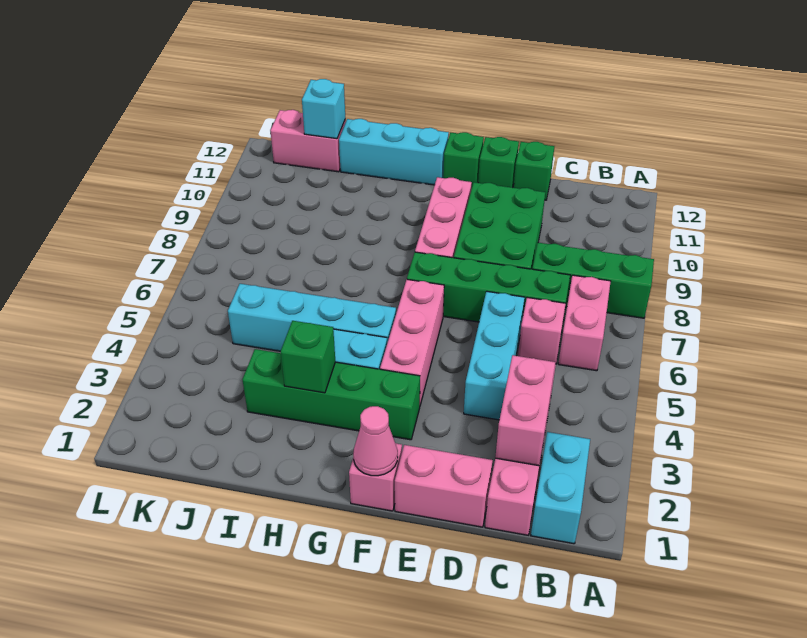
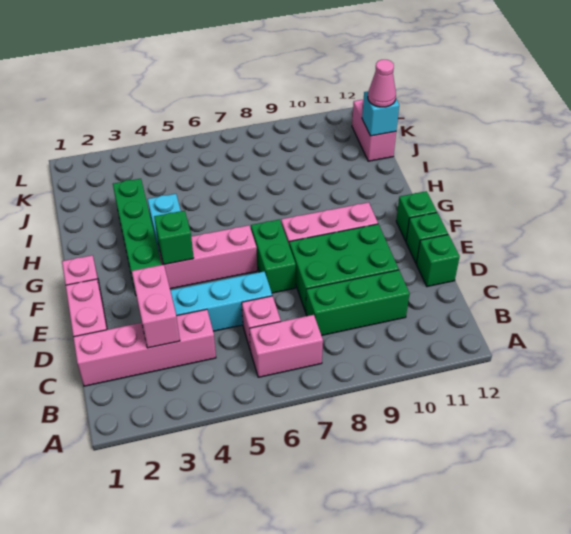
green brick A8:C8 level 1 -> green brick C8:C10 level 1
cyan brick B1:B2 level 1 -> none
pink brick C2:C3 level 2 -> pink brick C3:D3 level 2
green brick C7:F7 level 1 -> green brick E7:F7 level 1
pink cone F1 level 2 -> pink cone J12 level 3
cyan brick G5:J5 level 1 -> none
cyan brick G12:I12 level 1 -> none
green brick H3 level 2 -> green brick F4 level 2

